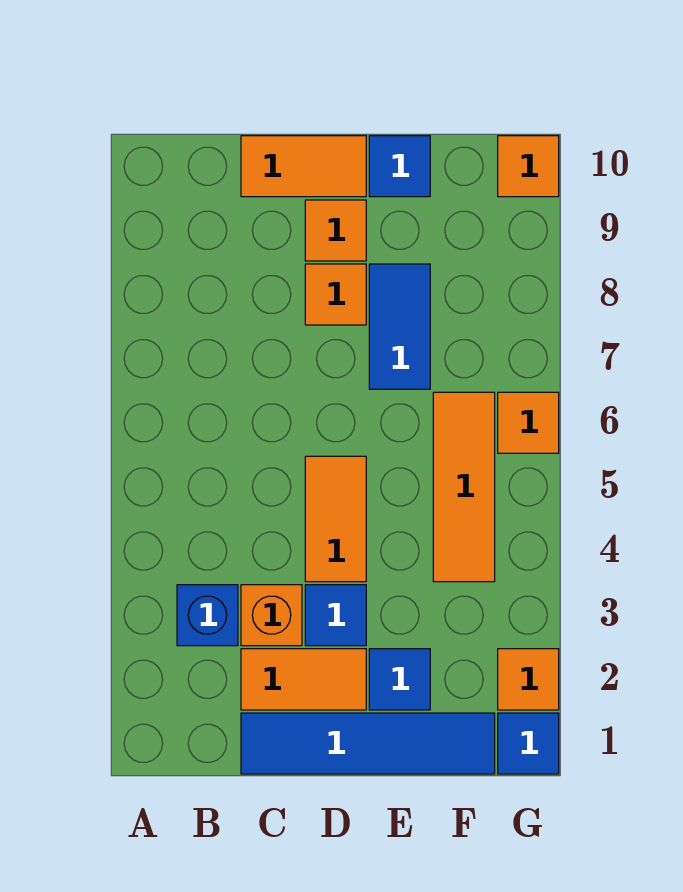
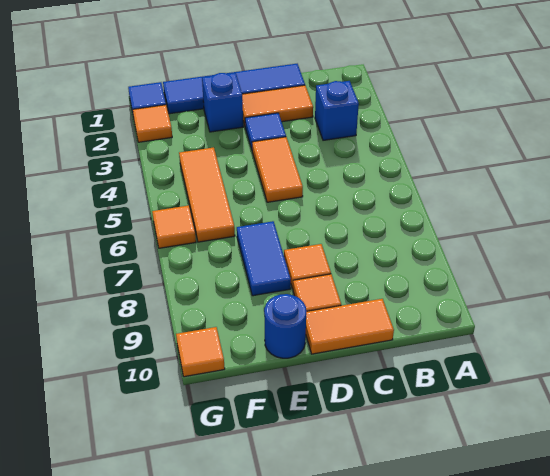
orange brick C3 level 1 -> none
blue tile E2 level 1 -> blue brick E2 level 1
blue tile E10 level 1 -> blue round brick E10 level 1

